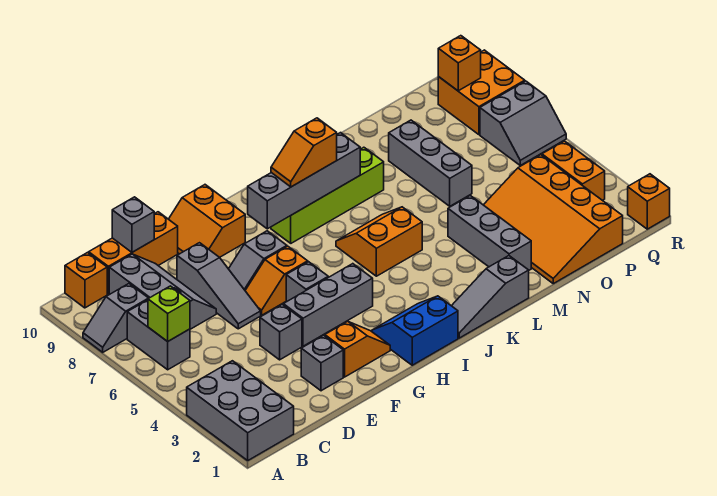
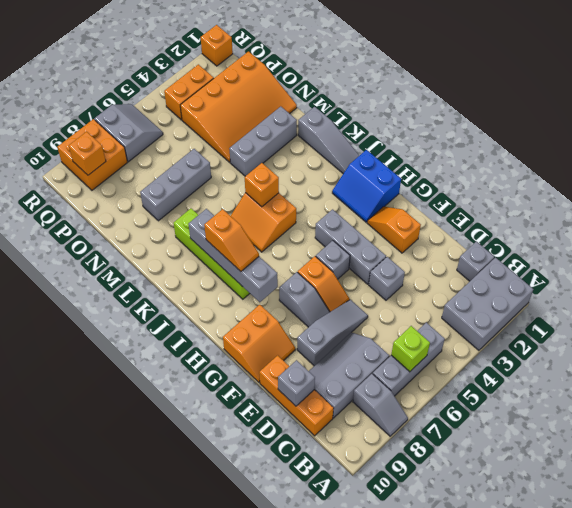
grey brick B6:B7 level 1 -> grey brick B5:B7 level 1
orange brick B10 level 1 -> orange brick K5 level 2
grey brick E2 level 1 -> grey brick C1 level 1

